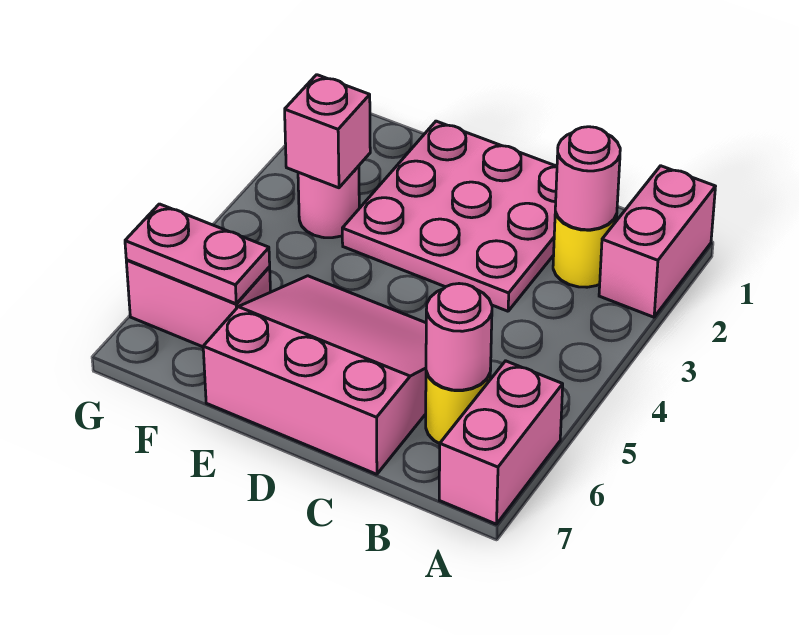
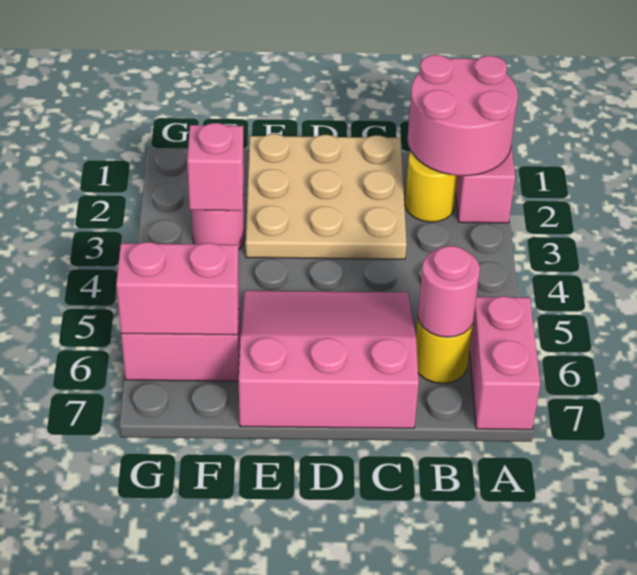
pink round brick B2 level 2 -> pink round brick A1:B2 level 2
pink plate C1:E3 level 1 -> tan plate C1:E3 level 1
pink plate F6:G6 level 2 -> pink brick F6:G6 level 2

